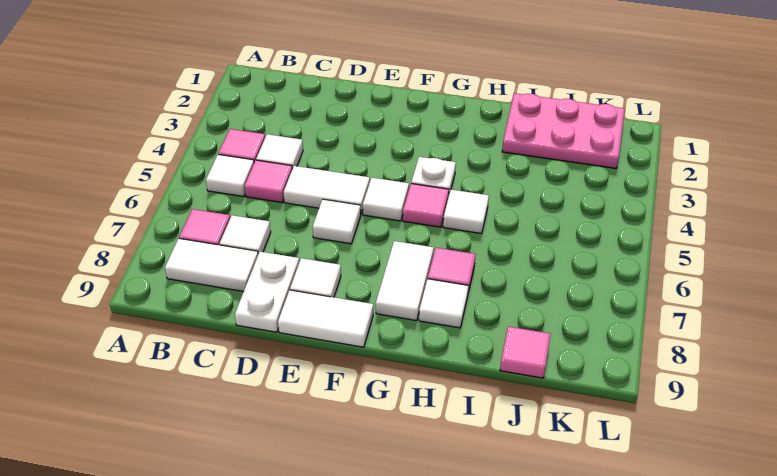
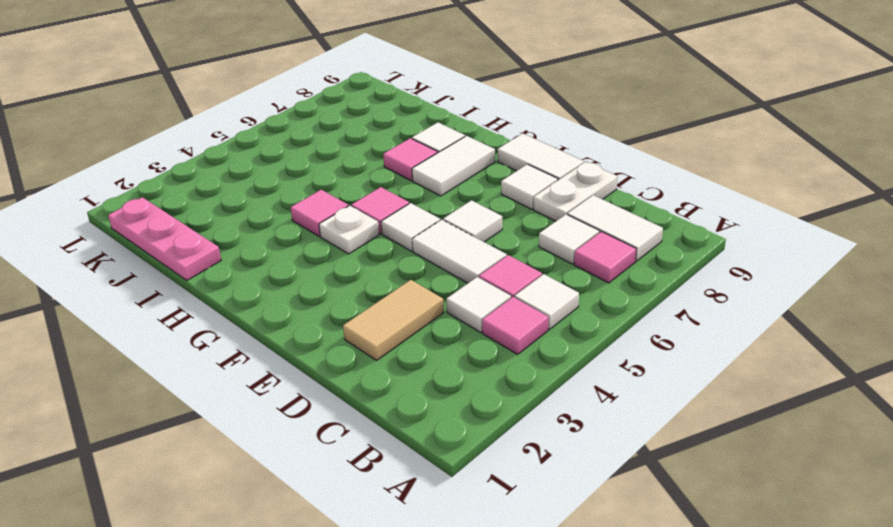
none -> tan tile D2:D3 level 1
white tile H5 level 1 -> none
pink plate I1:K2 level 1 -> pink plate I1:K1 level 1
pink tile J9 level 1 -> pink tile H4 level 1

